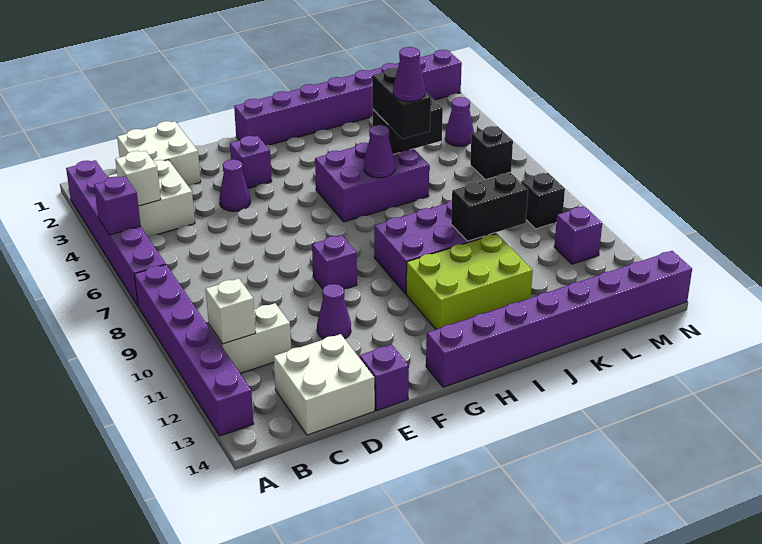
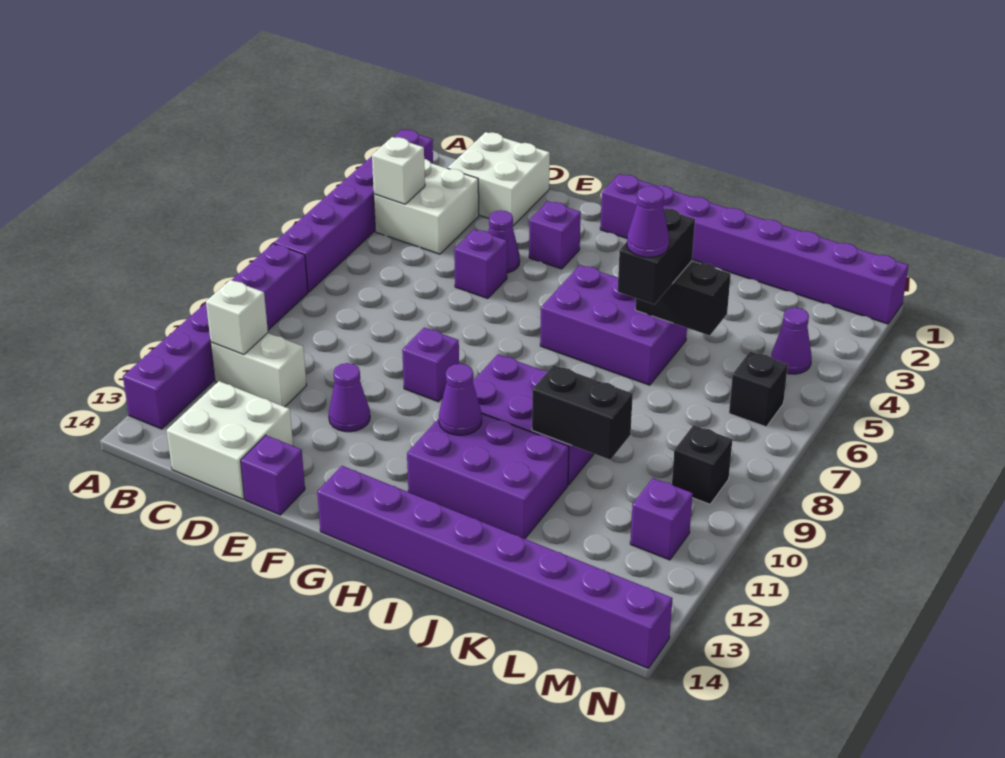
purple brick A5 level 2 -> purple brick E5 level 1
lime brick H11:J12 level 1 -> purple brick H11:J12 level 1
purple cone I6 level 2 -> purple cone H11 level 2

